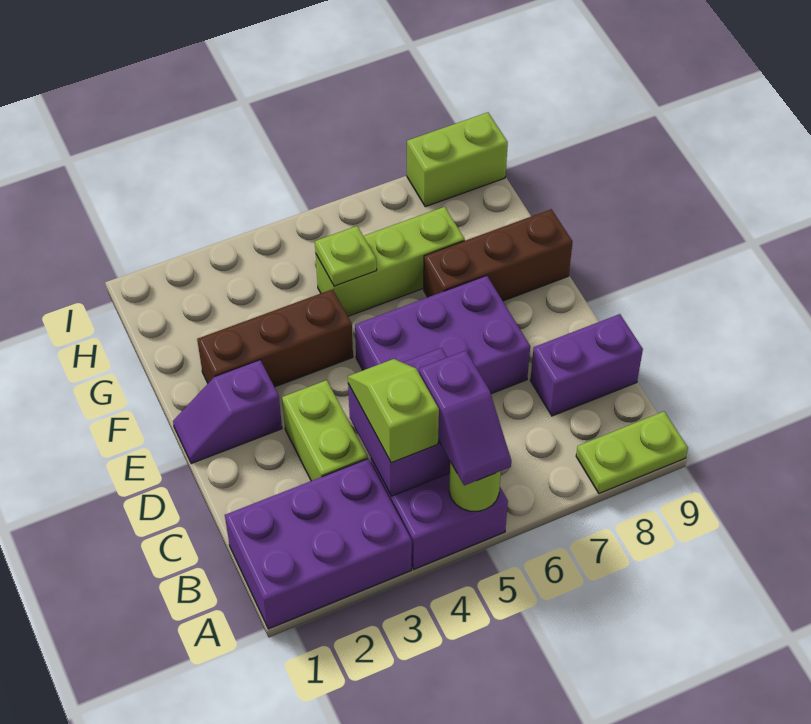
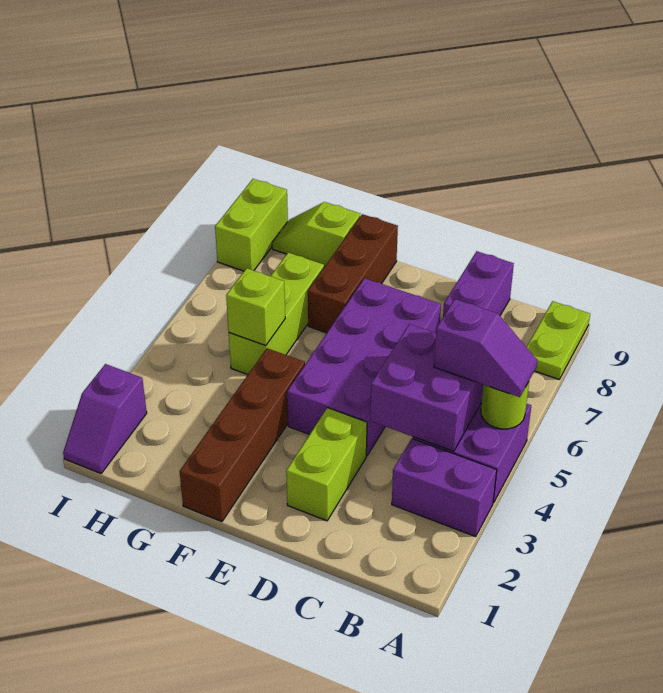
purple brick A1:B3 level 1 -> purple brick A3:B3 level 1
lime slope B4:C4 level 3 top B -> lime slope G9:H9 level 1 top G
lime brick C3:D3 level 1 -> lime brick D2:D3 level 1
purple brick D5:E7 level 1 -> purple brick D4:E7 level 1
purple slope E1:E2 level 1 top 2 -> purple slope I1:I2 level 1 top 2
brown brick F2:F4 level 1 -> brown brick F1:F4 level 1
lime plate G5 level 2 -> lime brick G5 level 2

